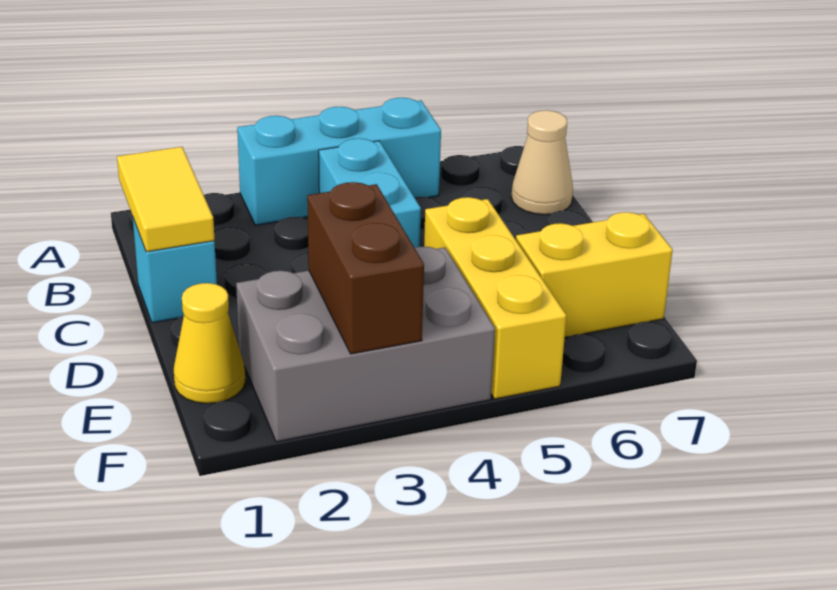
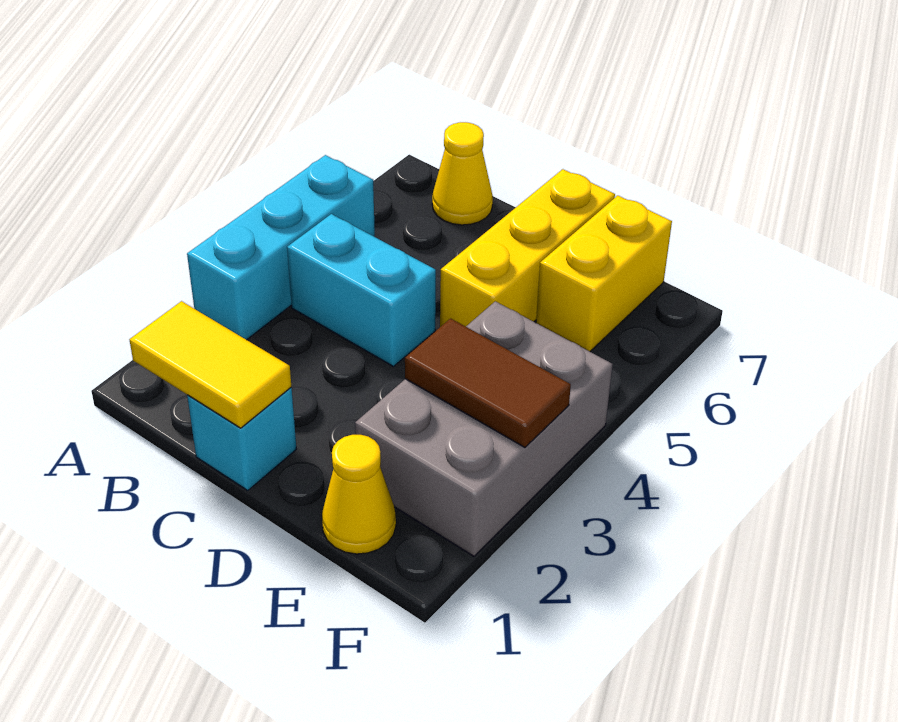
tan cone B7 level 1 -> yellow cone B7 level 1
yellow brick D5:F5 level 1 -> yellow brick D5:D7 level 1
brown brick E3:F3 level 2 -> brown tile E3:F3 level 2

